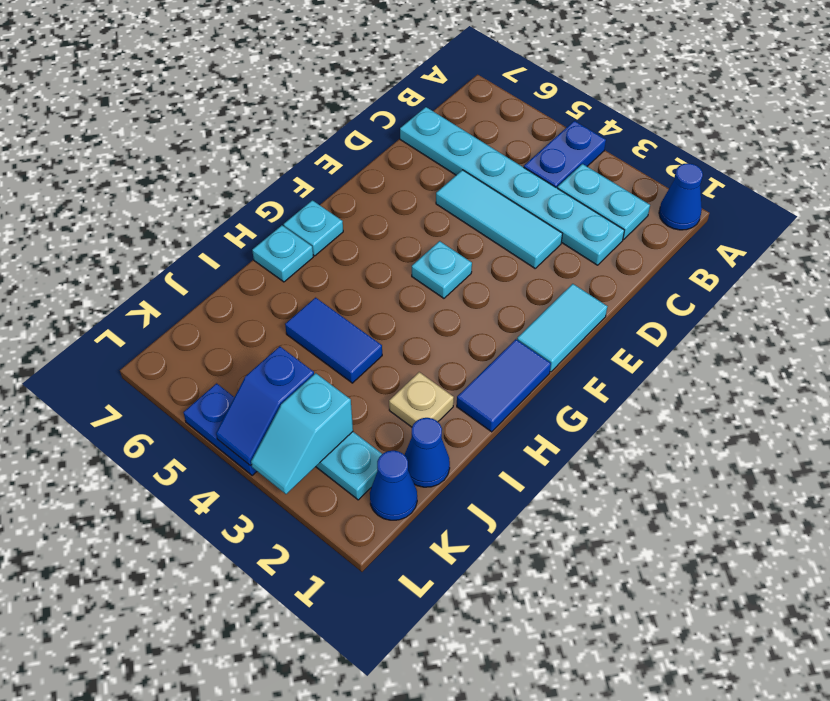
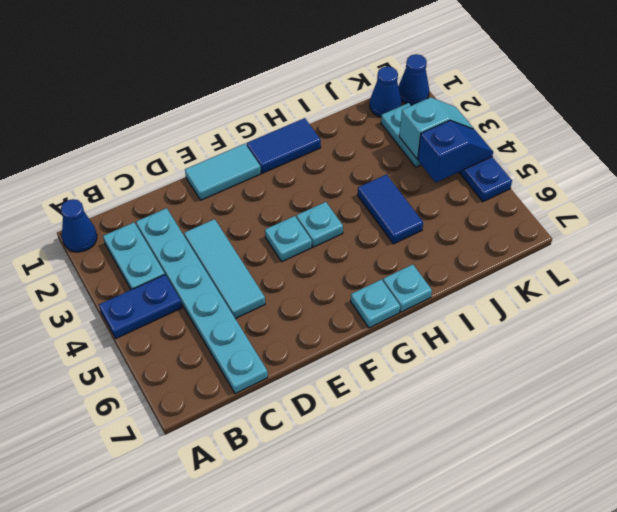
none -> cyan plate G4 level 1
tan plate I2 level 1 -> none
blue cone J1 level 1 -> blue cone L1 level 1

